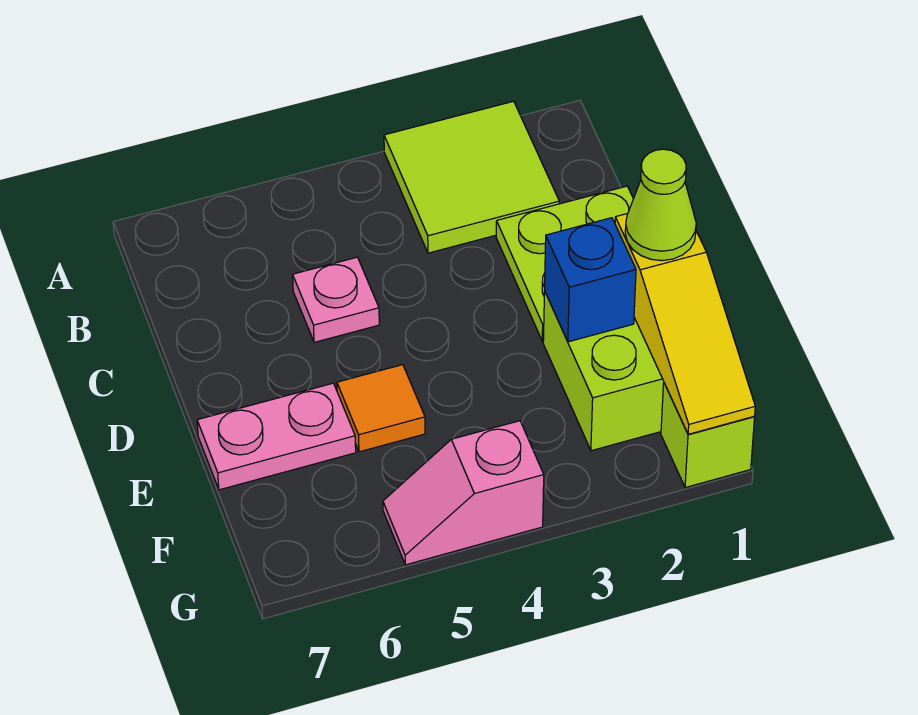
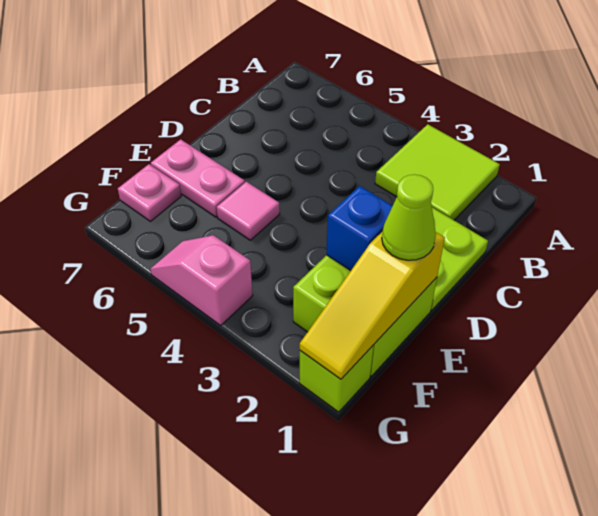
pink plate C5 level 1 -> pink plate F7 level 1
orange tile E5 level 1 -> pink tile E5 level 1

